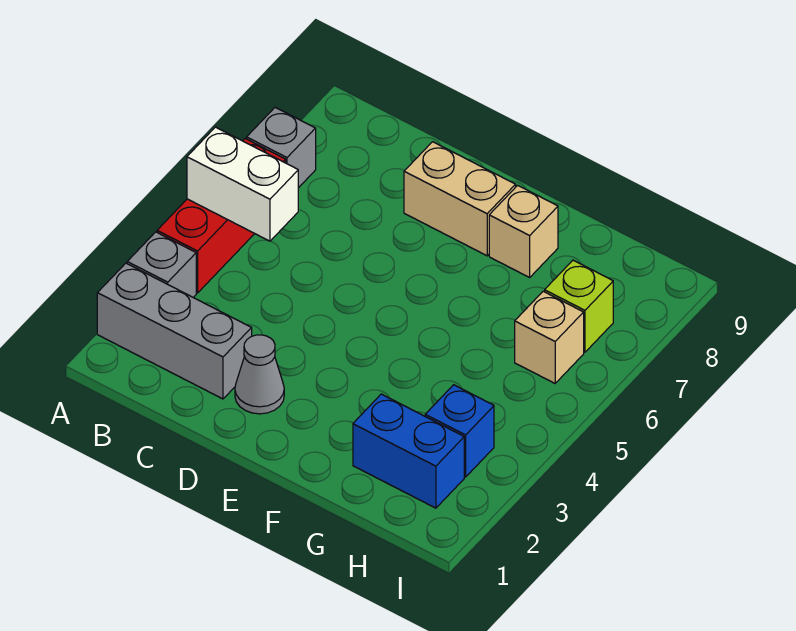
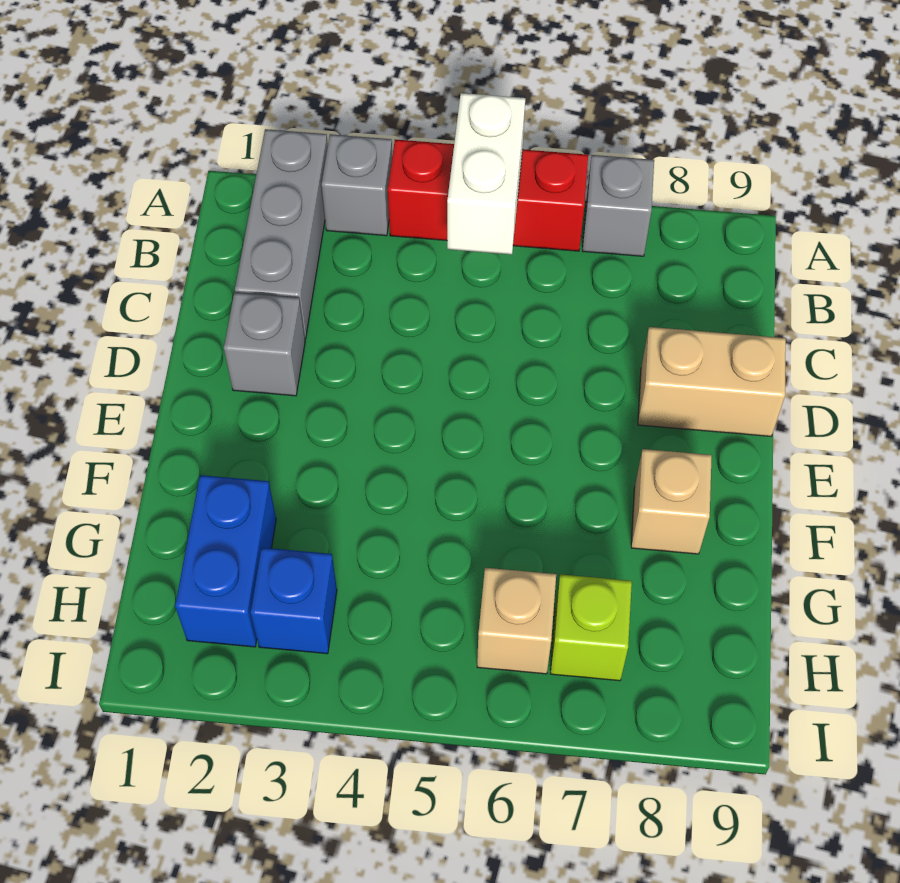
grey cone D2 level 1 -> grey brick D2 level 1
tan brick D8:E8 level 1 -> tan brick D8:D9 level 1

